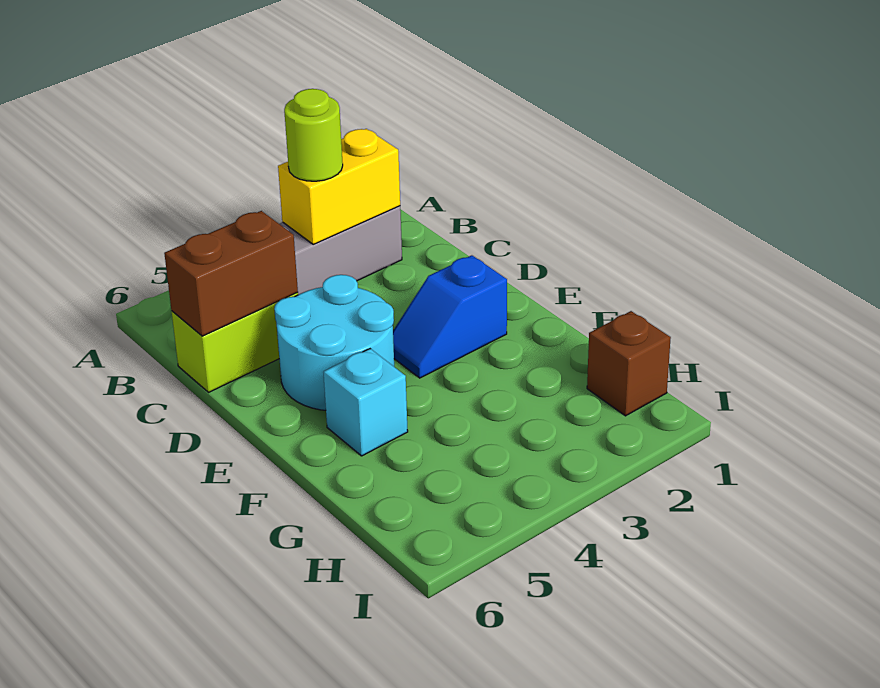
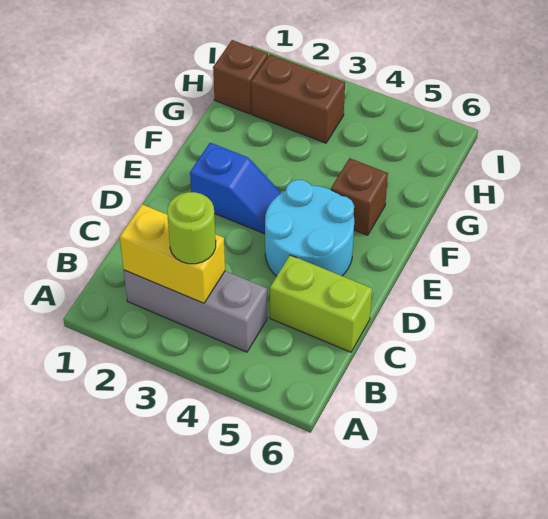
brown brick C5:C6 level 2 -> brown brick H2:H3 level 1
cyan brick F5 level 1 -> brown brick F5 level 1

